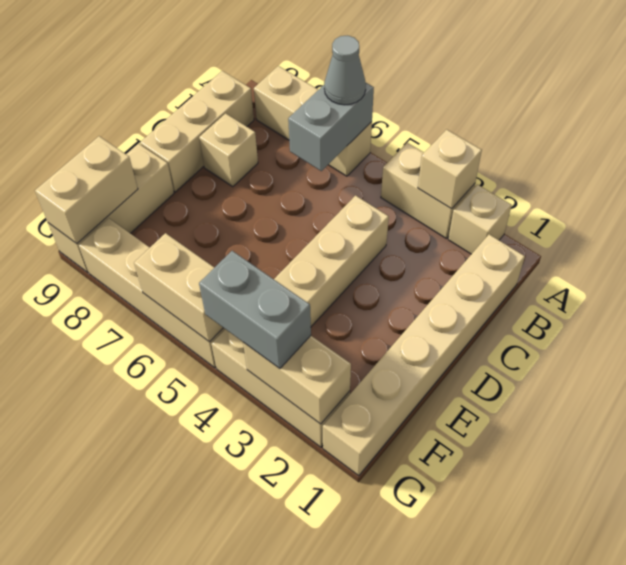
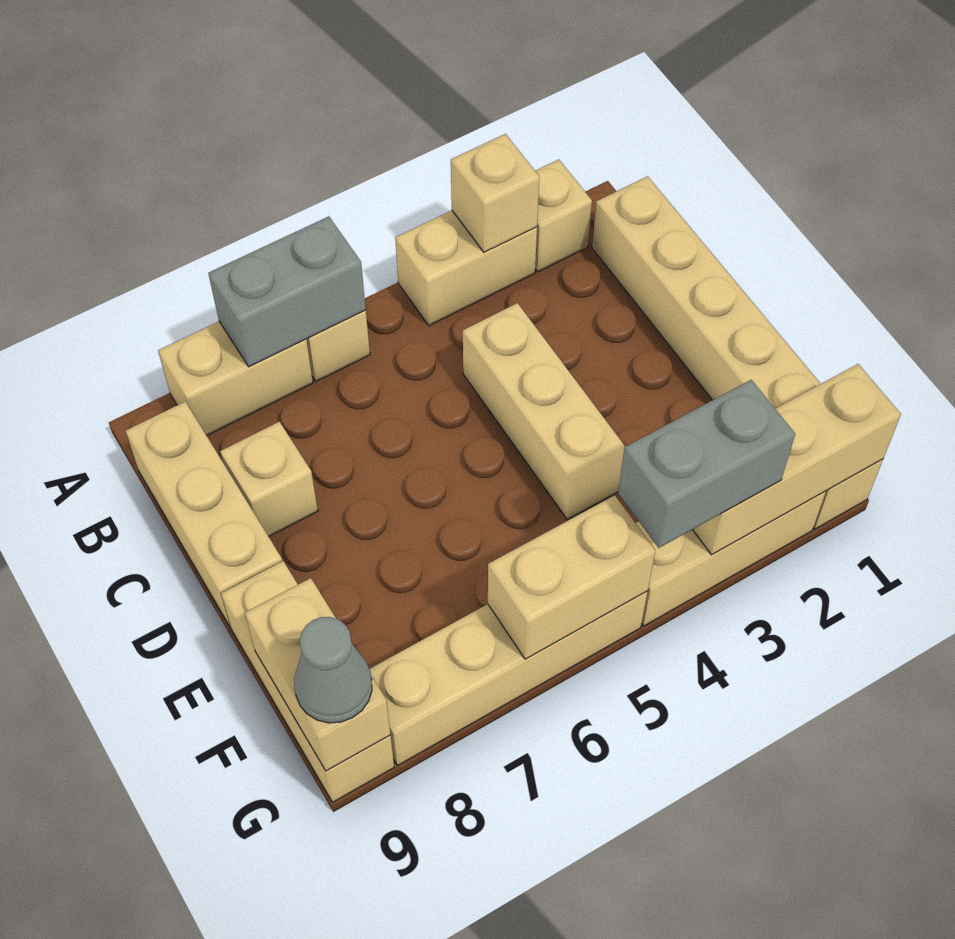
grey brick A6:B6 level 2 -> grey brick A6:A7 level 2
grey cone A6 level 3 -> grey cone G9 level 3
tan brick G2:G3 level 2 -> tan brick G1:G3 level 2

